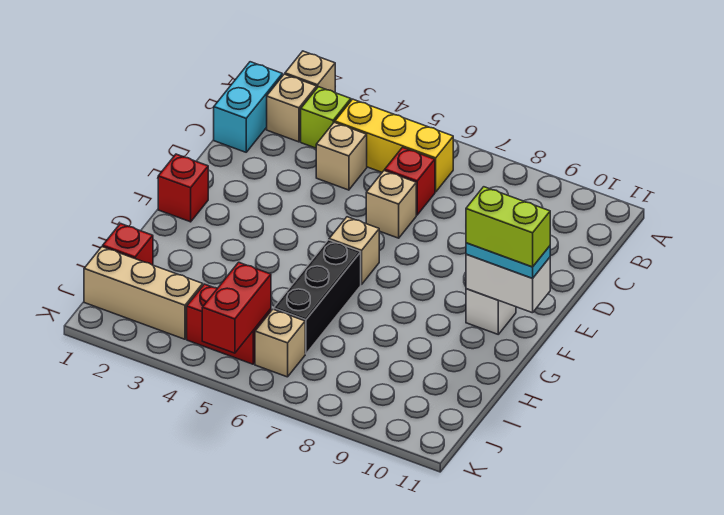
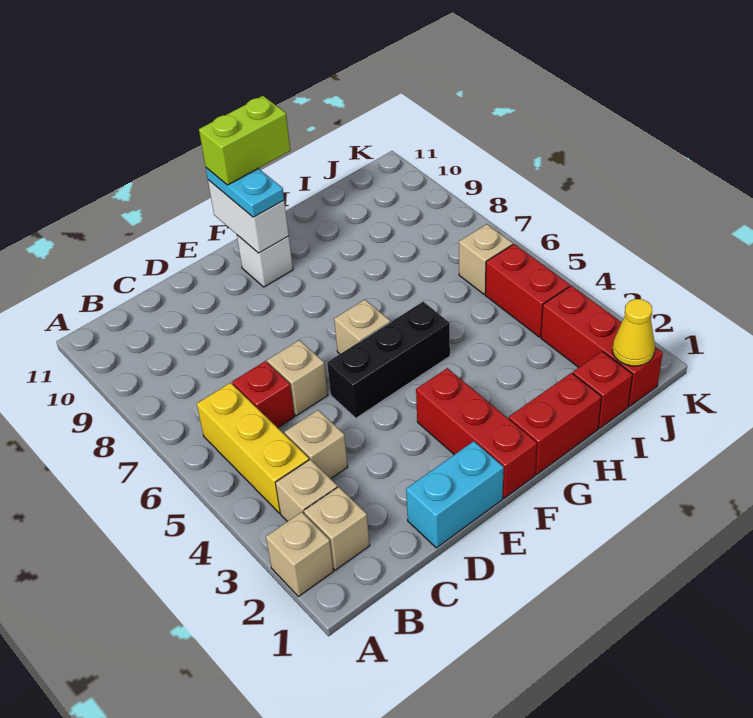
cyan brick B1:C1 level 1 -> cyan brick D1:E1 level 1
lime brick B3 level 1 -> tan brick B3 level 1
red brick F1 level 1 -> red brick F1:F3 level 1
lime brick F10:F11 level 4 -> lime brick F11:G11 level 4
black brick G6:I6 level 1 -> black brick E5:G5 level 1
tan brick J1:J3 level 1 -> red brick J1:J3 level 1
none -> yellow cone J1 level 2
red brick J5:K5 level 2 -> red brick G1:H1 level 1

